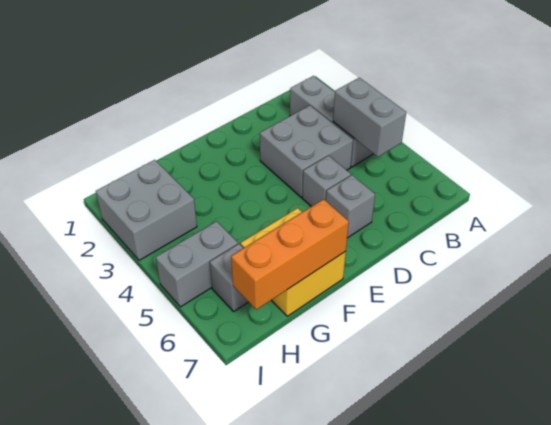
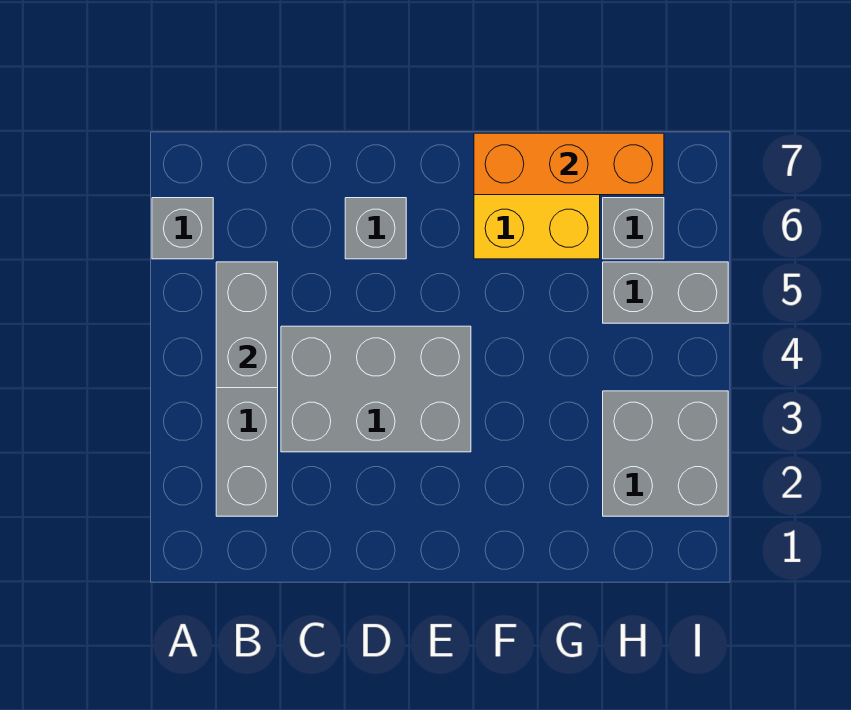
grey brick C3:D4 level 1 -> grey brick C3:E4 level 1
grey brick D5 level 1 -> grey brick A6 level 1

